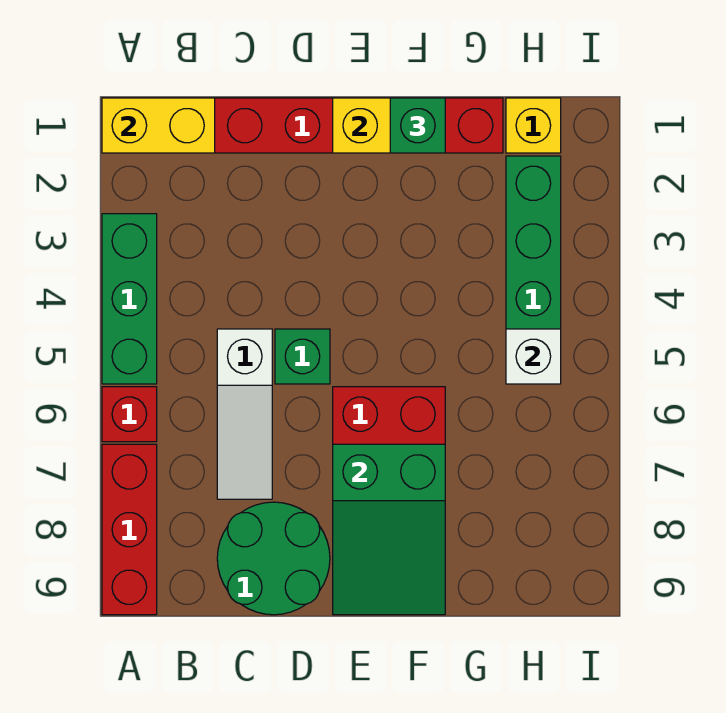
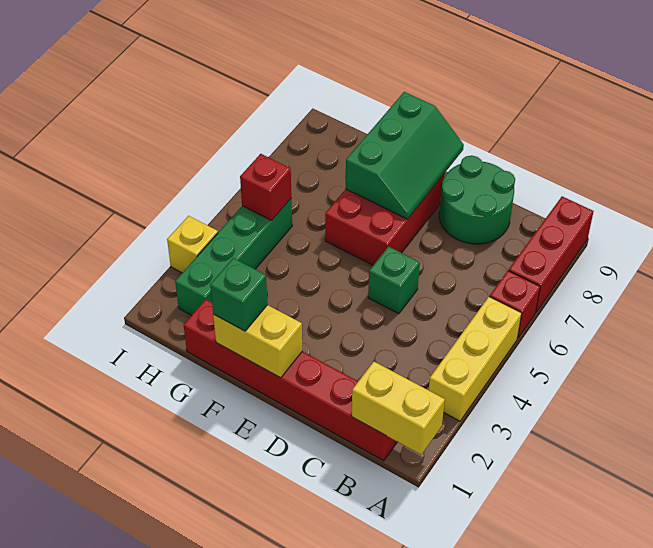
green brick A3:A5 level 1 -> yellow brick A3:A5 level 1
white slope C5:C7 level 1 top 5 -> none
green slope E7:F9 level 2 top 7 -> green slope E7:F9 level 2 top F
yellow brick H1 level 1 -> yellow brick I3 level 1
white brick H5 level 2 -> red brick H5 level 2

